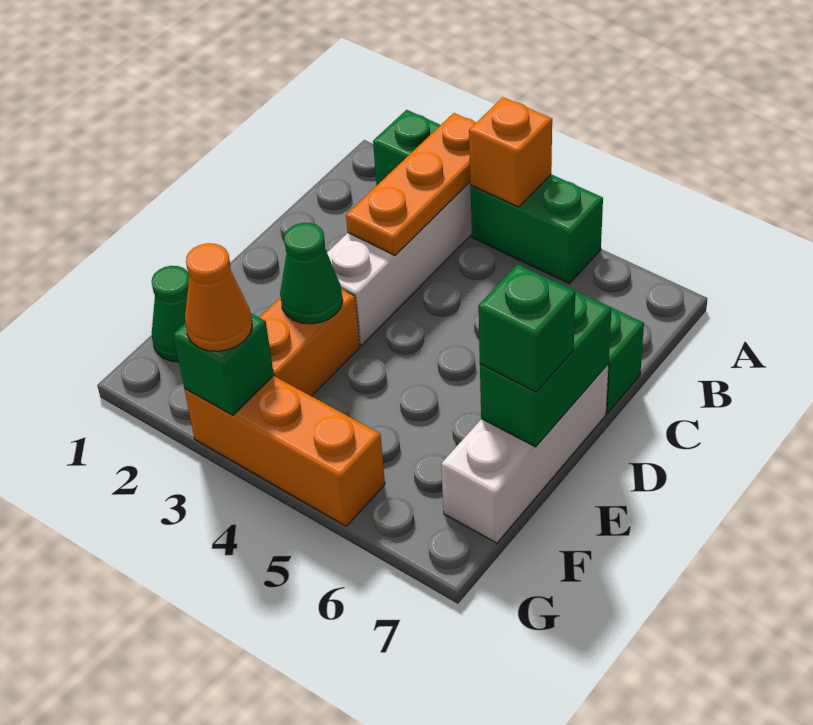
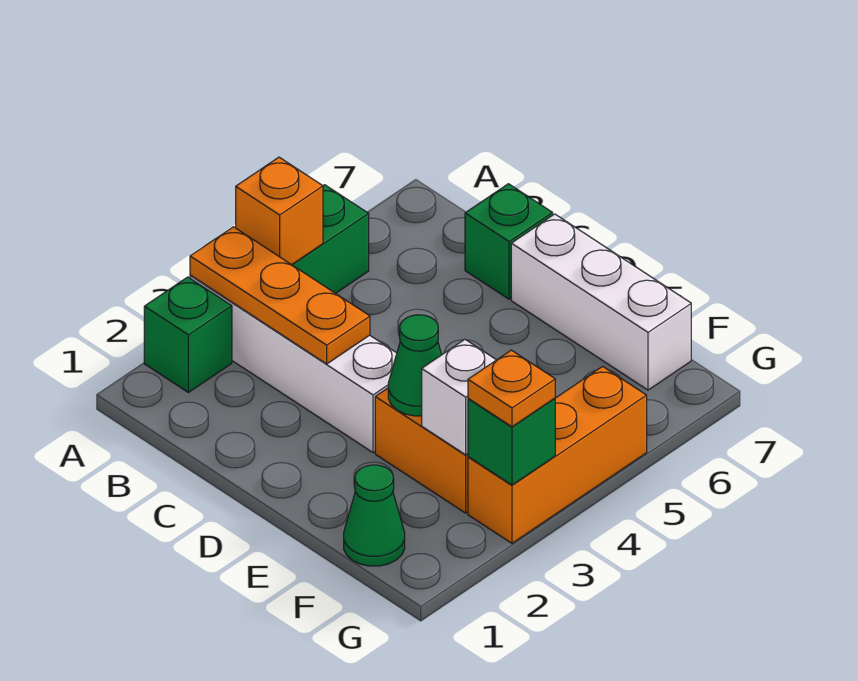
green brick D7:E7 level 2 -> none
green brick E7 level 3 -> none
none -> white brick F3 level 2
orange cone G3 level 3 -> orange plate G3 level 3

